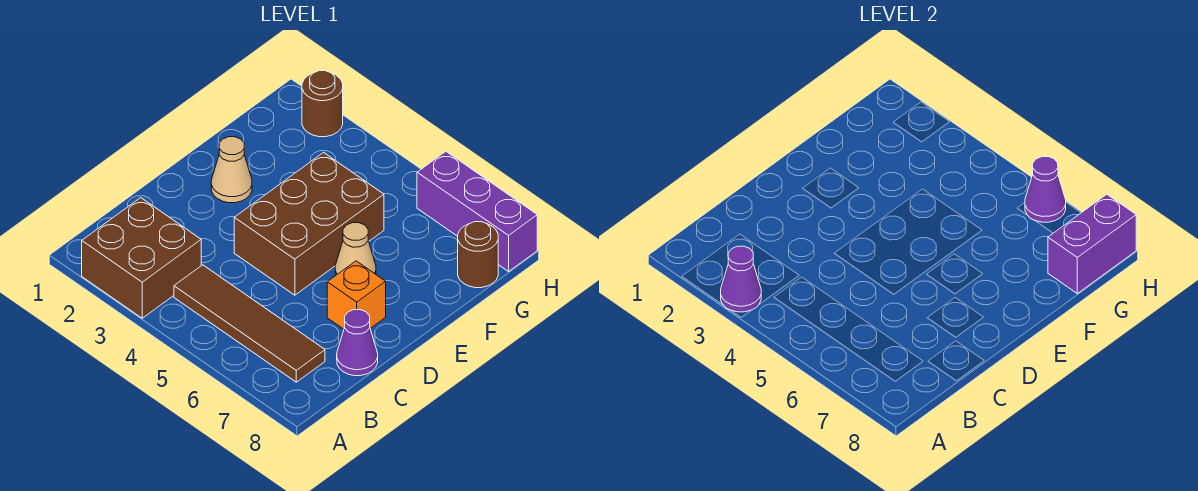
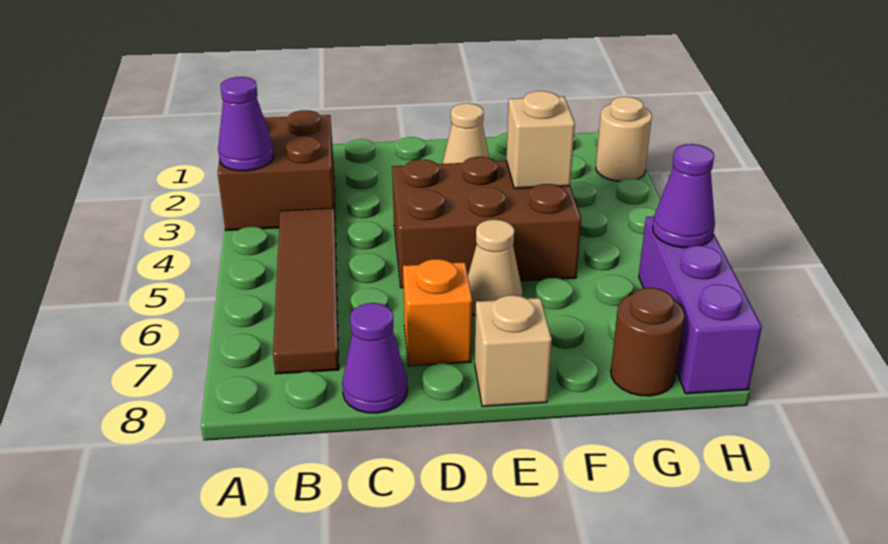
none -> tan brick E8 level 1
none -> tan brick F4 level 2
purple brick G8:H8 level 2 -> none
brown round brick H2 level 1 -> tan round brick H2 level 1

